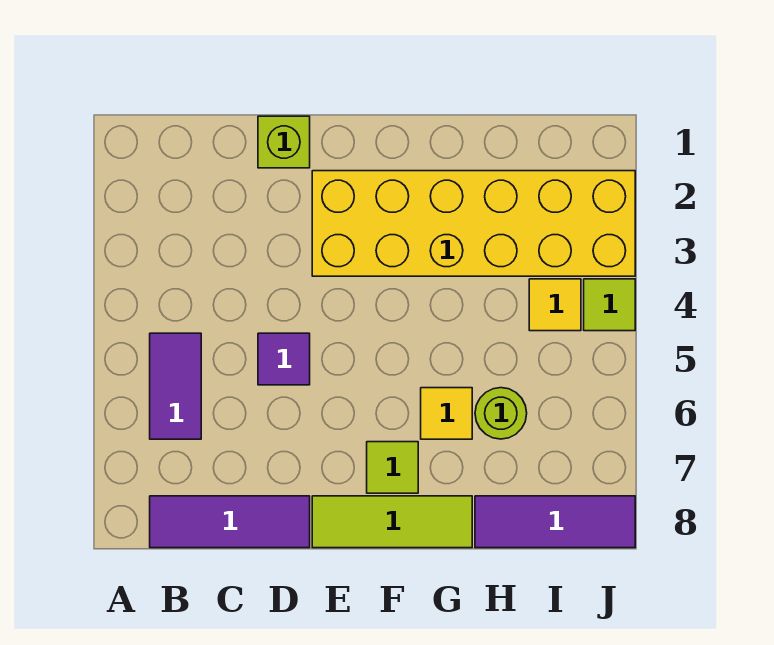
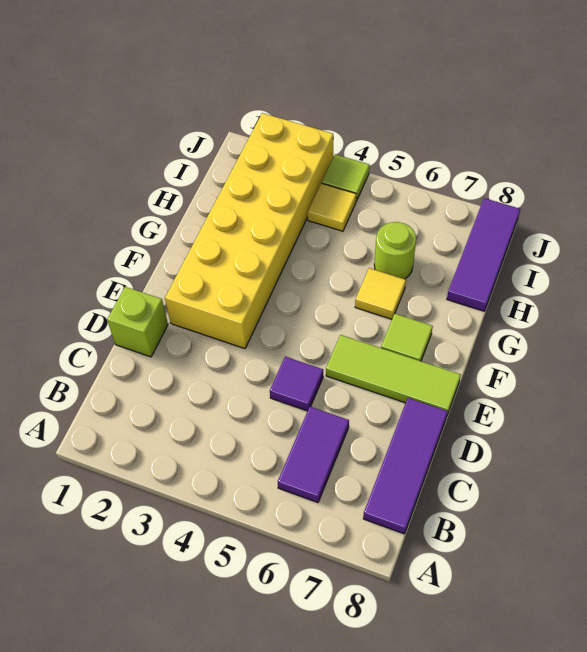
purple tile B5:B6 level 1 -> purple tile B6:C6 level 1
lime tile E8:G8 level 1 -> lime tile E6:E8 level 1

